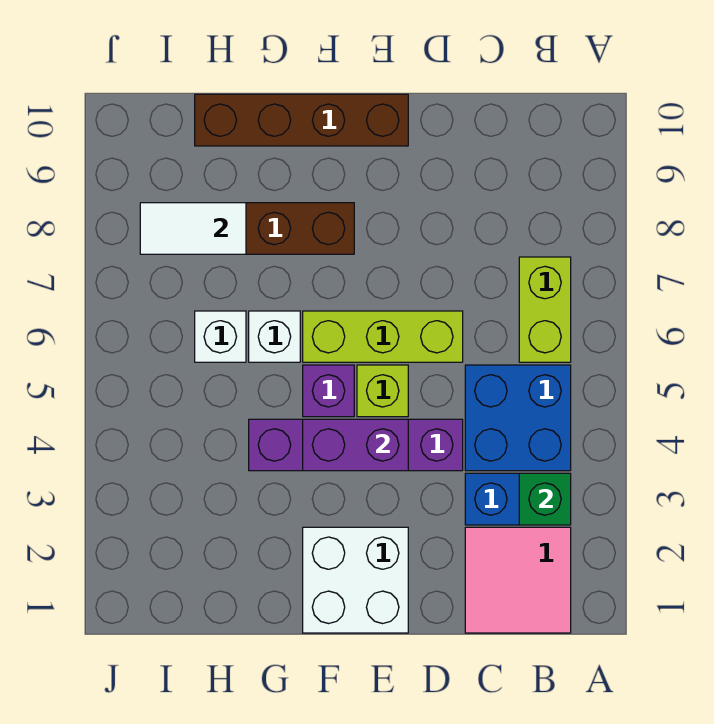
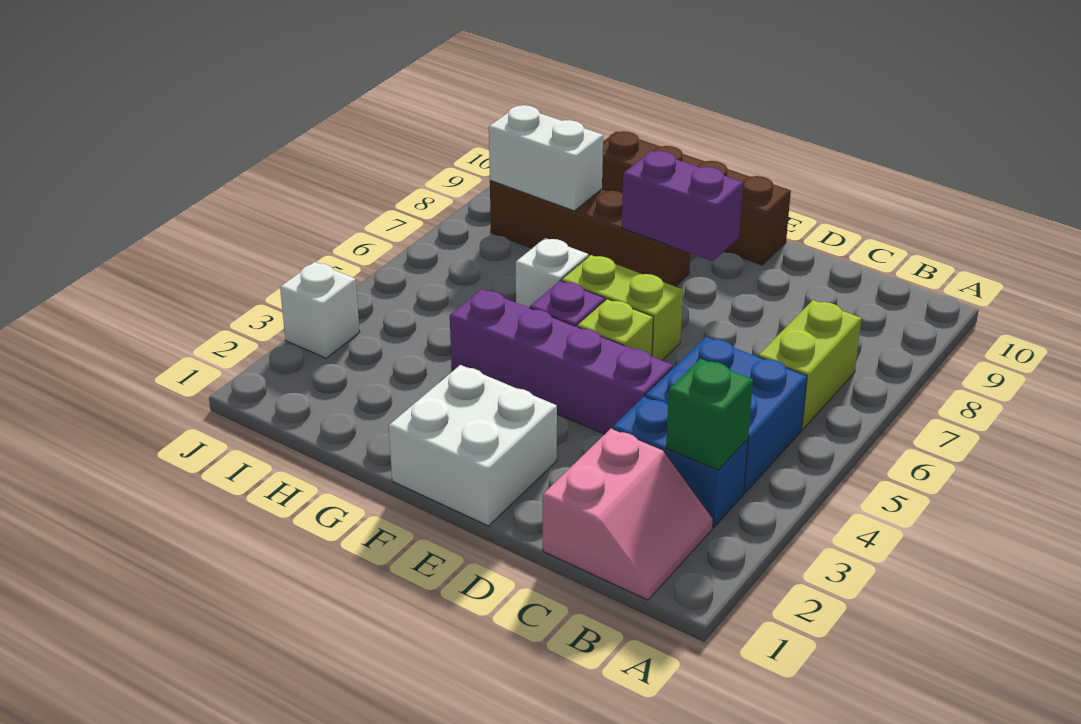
pink tile B1:C2 level 1 -> pink slope B1:C2 level 1 top C
lime brick D6:F6 level 1 -> lime brick E6:F6 level 1
purple brick E4:F4 level 2 -> purple brick E8:F8 level 2
white brick H6 level 1 -> white brick J3 level 1
white tile H8:I8 level 2 -> white brick H8:I8 level 2

